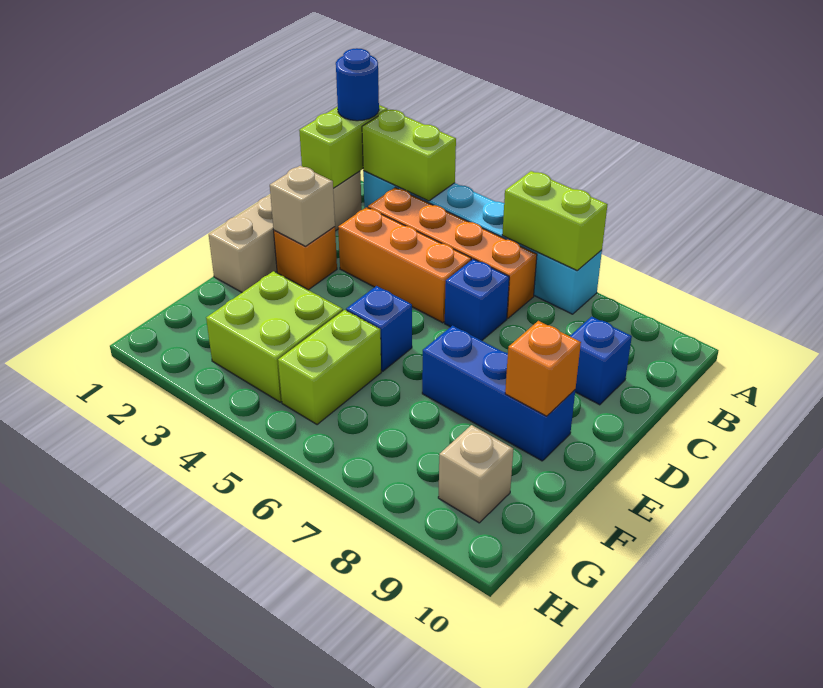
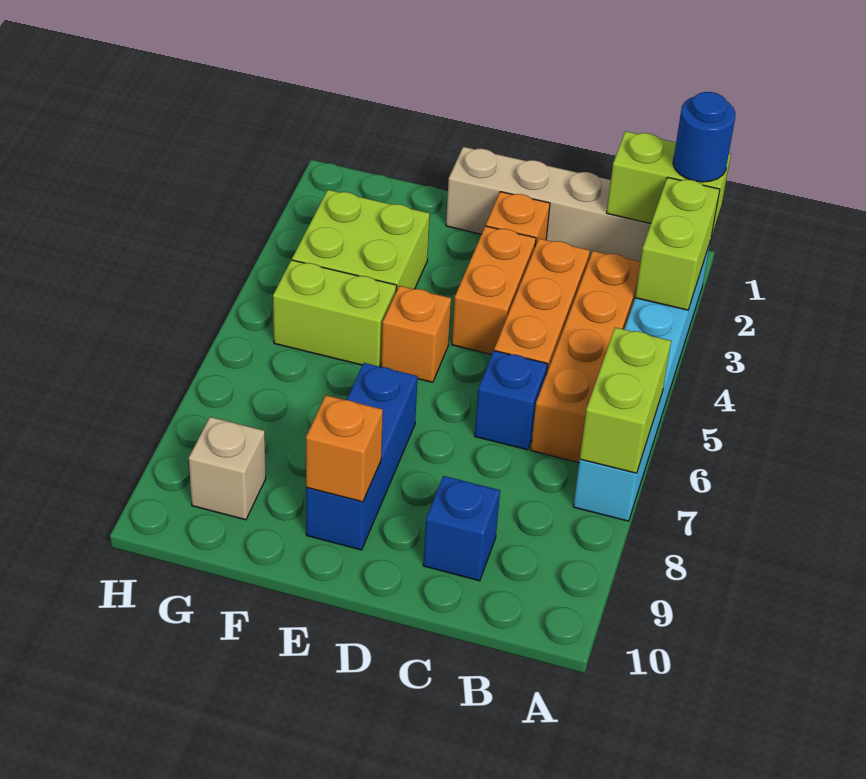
tan brick D2 level 2 -> none
none -> orange brick D3:D4 level 1
blue brick E5 level 1 -> orange brick E5 level 1

